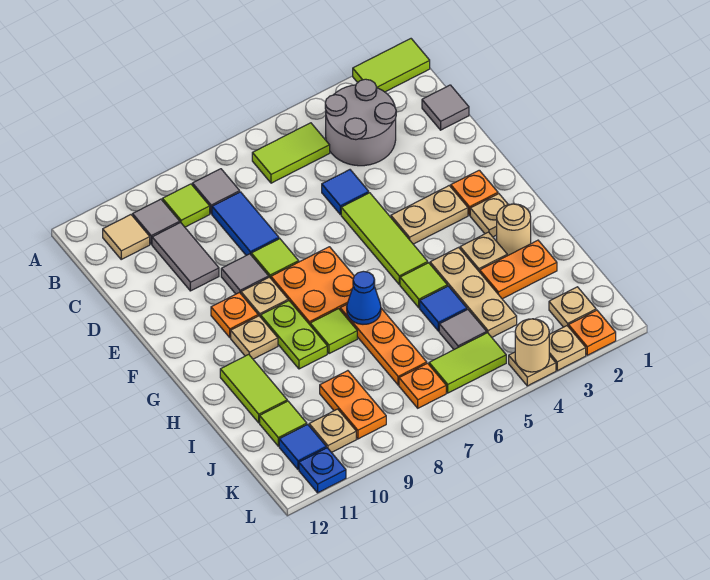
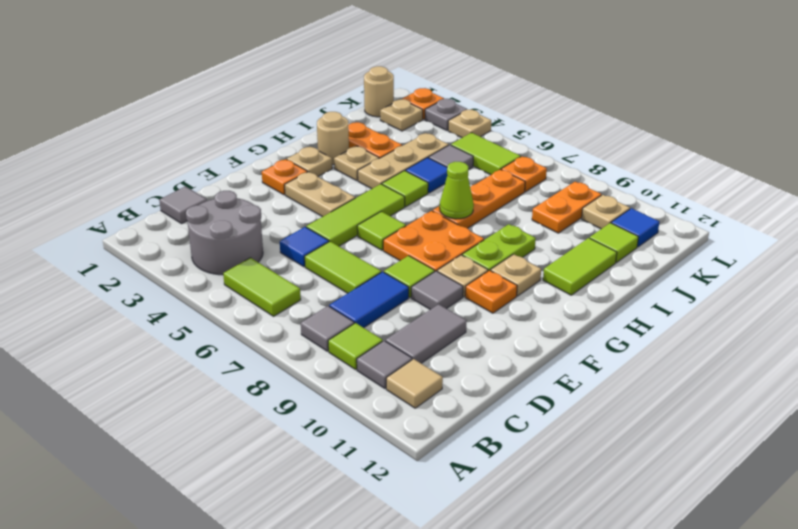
lime tile A1:A2 level 1 -> lime tile D6:D7 level 1
blue cone H7 level 2 -> lime cone H7 level 2
lime tile H8 level 1 -> lime tile F6 level 1
tan plate L3 level 1 -> grey plate L3 level 1
tan round brick L4 level 2 -> tan round brick K1 level 1
blue plate L11 level 1 -> none

